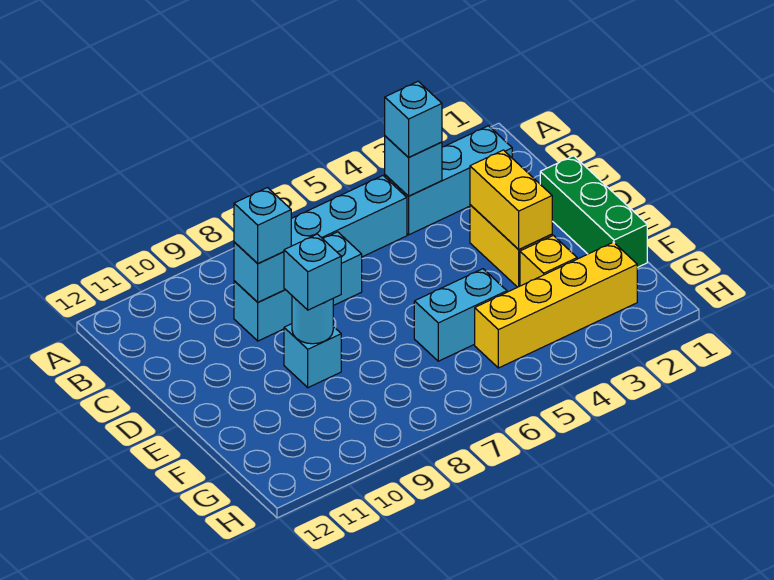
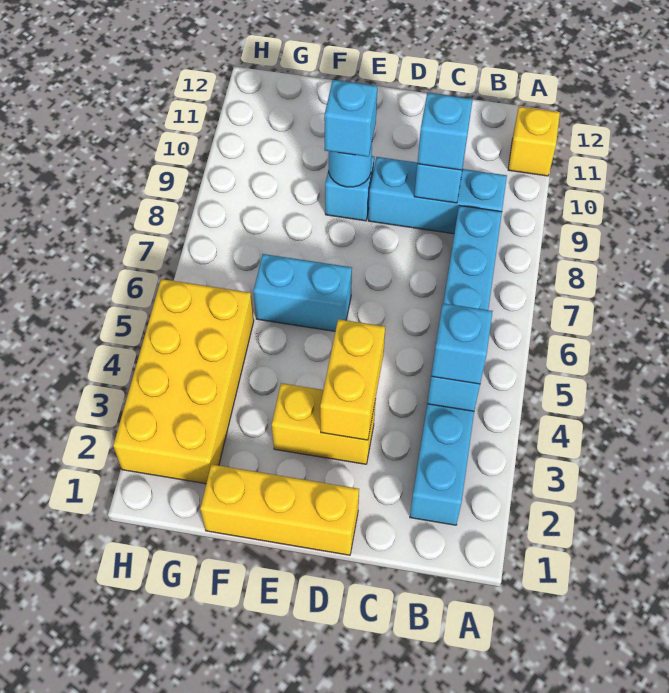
cyan brick C7:C9 level 1 -> cyan brick B9:D9 level 1
green brick D1:F1 level 1 -> yellow brick D1:F1 level 1
yellow brick D3:E3 level 2 -> yellow brick D3:D4 level 2
yellow brick F3 level 1 -> yellow brick A11 level 1
cyan brick F5:F6 level 1 -> cyan brick E6:F6 level 1
yellow brick G2:G5 level 1 -> yellow brick G2:H5 level 1

